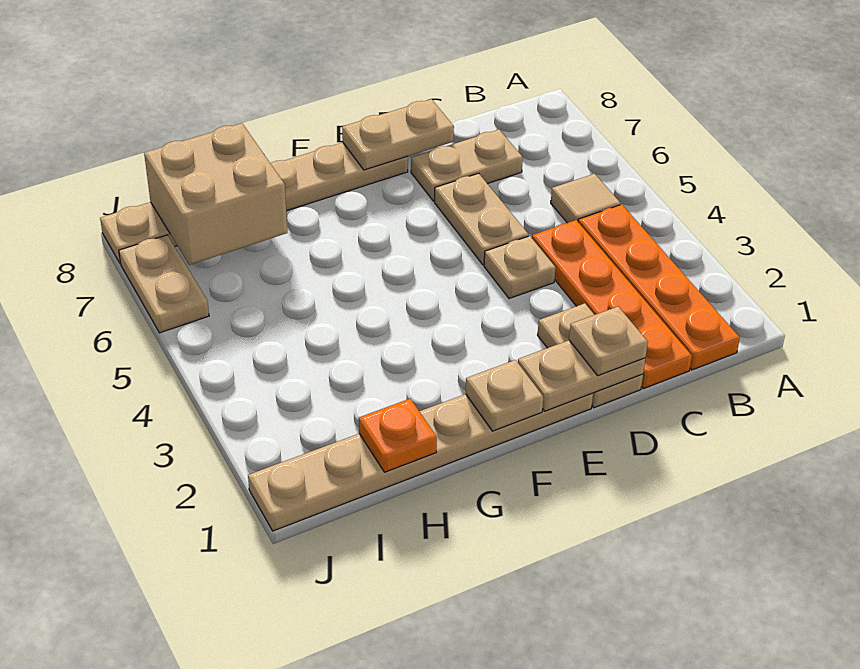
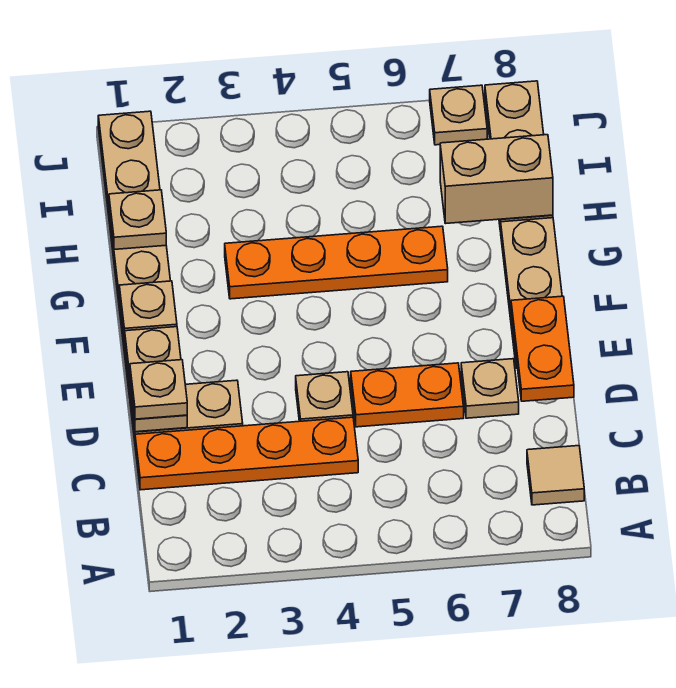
orange plate B1:B4 level 1 -> orange plate G3:G6 level 1
tan tile B5 level 1 -> tan tile B8 level 1
tan plate C7:D7 level 1 -> tan plate D7 level 1
tan plate D5:D6 level 1 -> orange plate D5:D6 level 1
tan plate D8:E8 level 2 -> orange plate D8:E8 level 2
orange plate H1 level 2 -> tan plate H1 level 2
tan brick H7:I8 level 2 -> tan brick H7:H8 level 2
tan plate J6:J7 level 1 -> tan plate J7 level 1

